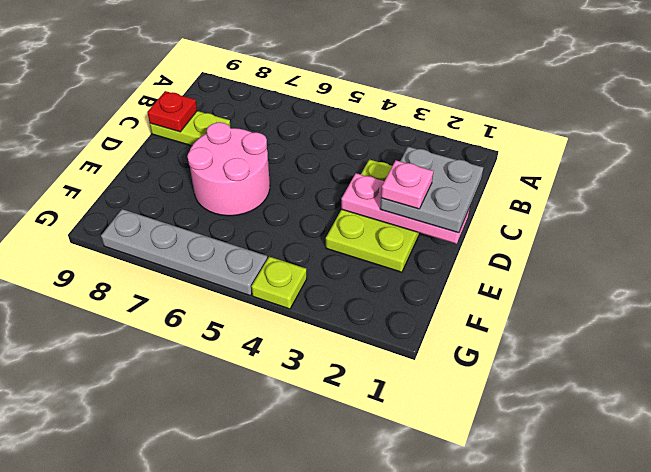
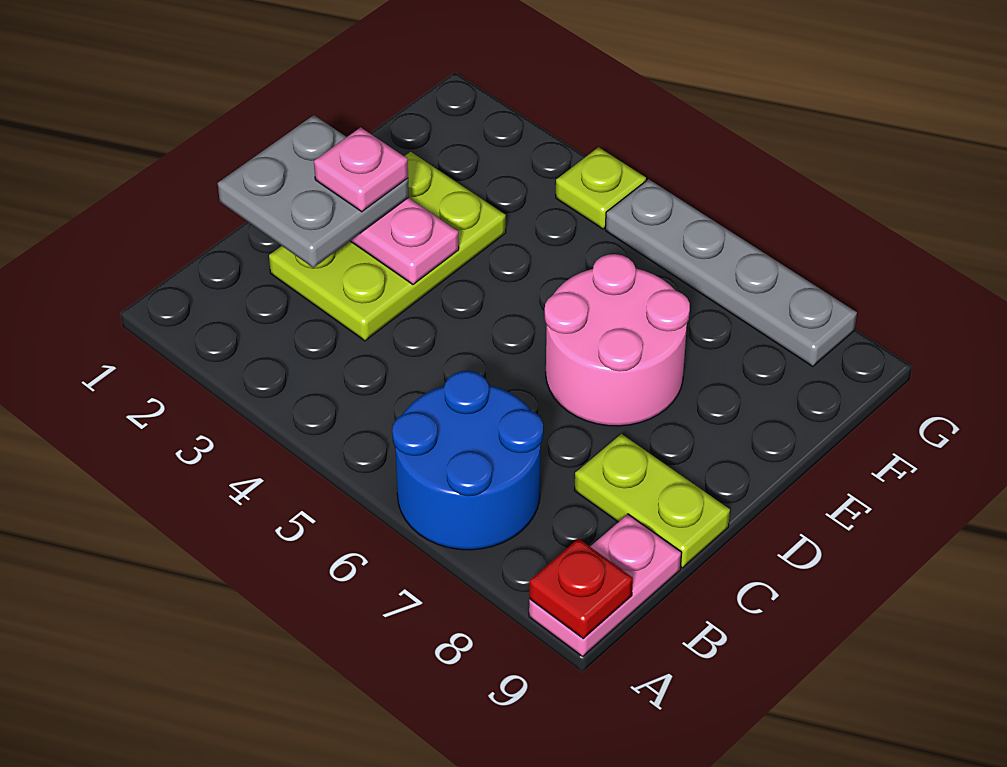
none -> blue round brick A6:B7 level 1
none -> pink plate A9:B9 level 1
red plate C9 level 2 -> red plate A9 level 2

